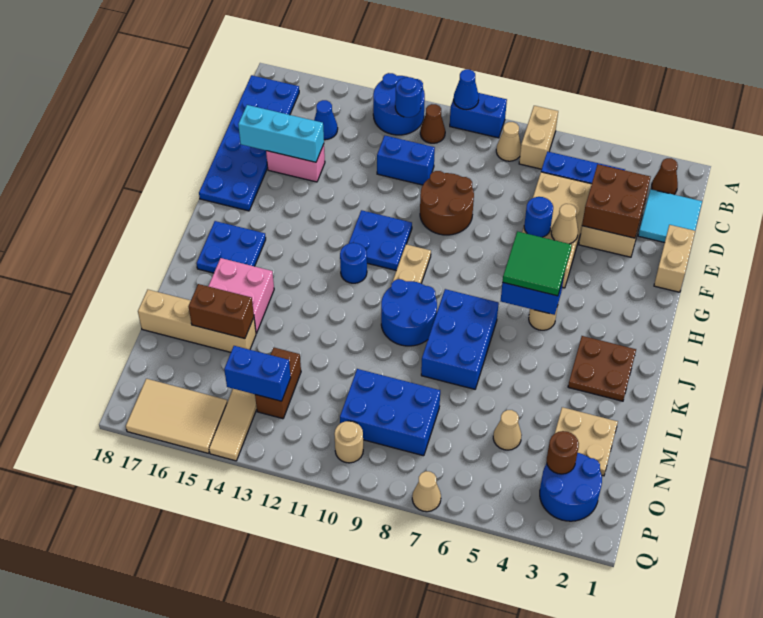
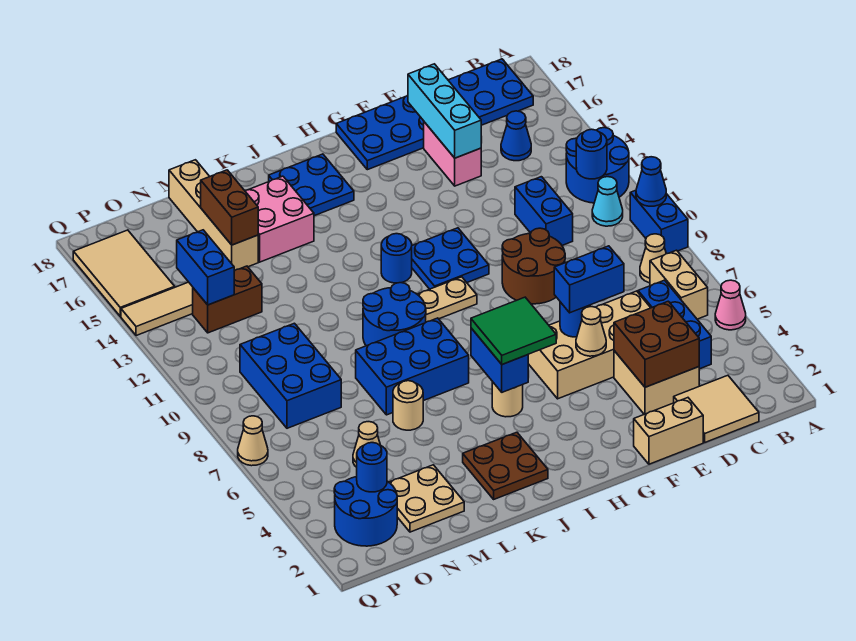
none -> pink cone A5 level 1
tan brick A7:B7 level 1 -> tan brick B6:B7 level 1
brown cone B2 level 1 -> none
brown cone B11 level 1 -> cyan cone B11 level 1
cyan tile C1:D2 level 1 -> tan tile C1:D2 level 1
none -> blue brick E6:F6 level 3
brown round brick O3 level 2 -> blue round brick O3 level 2
tan round brick P10 level 1 -> tan round brick L6 level 1

